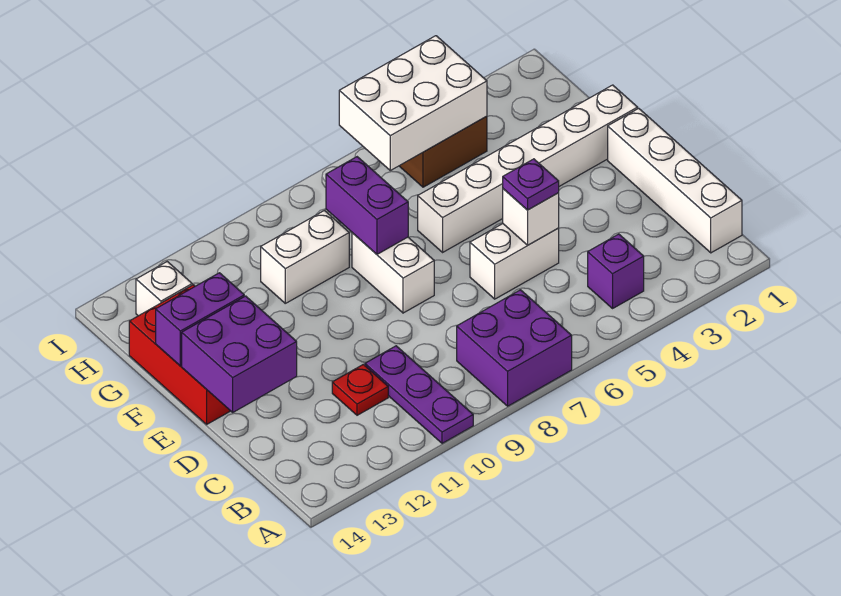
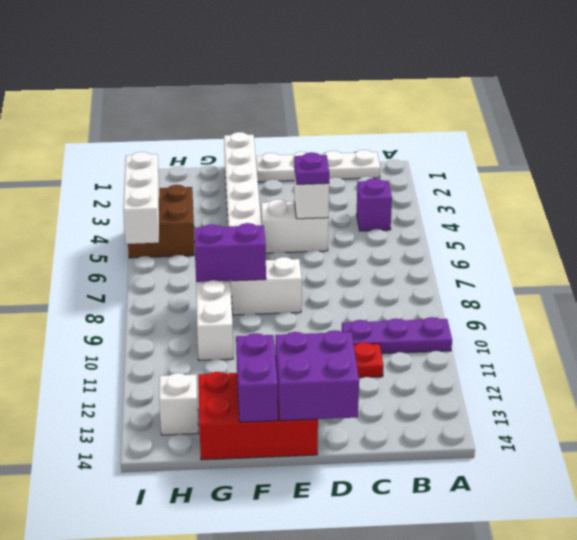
purple brick A7:B8 level 1 -> none
white brick B1:E1 level 1 -> white plate B1:E1 level 1
white brick D5:D6 level 1 -> white brick D5:E5 level 1
white brick H4:I6 level 2 -> white brick I4:I6 level 2

